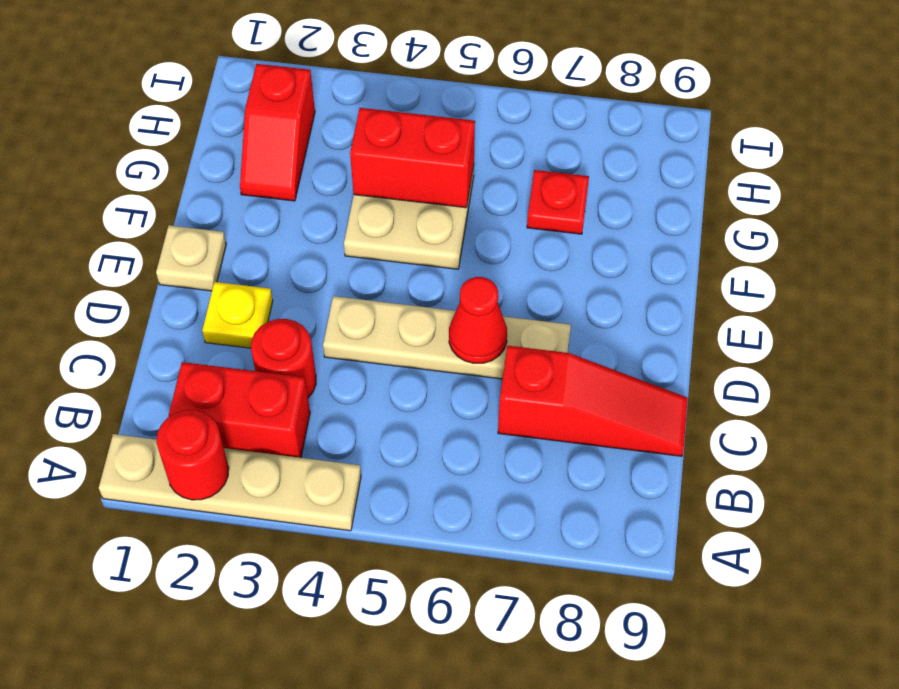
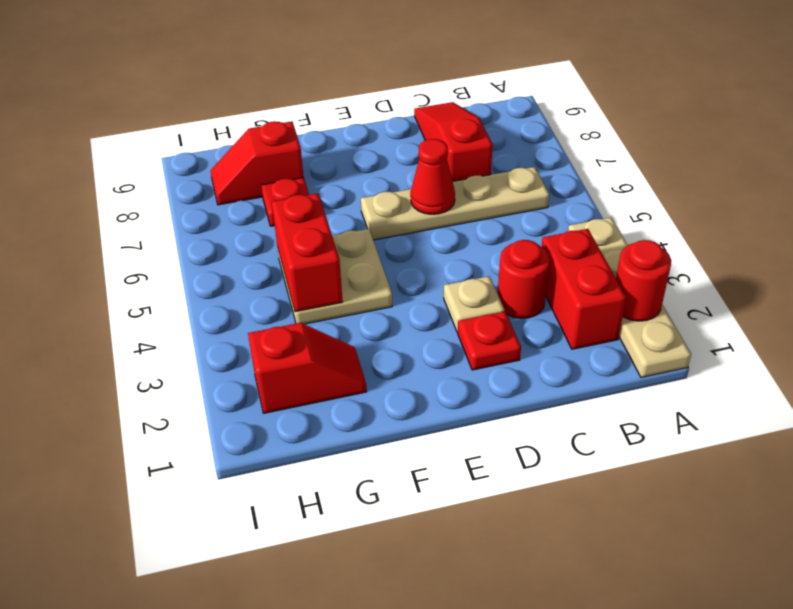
yellow plate D2 level 1 -> red plate D2 level 1
tan plate D4:D7 level 1 -> tan plate B6:E6 level 1
tan plate E1 level 1 -> tan plate D3 level 1
none -> red slope G8:H8 level 1 top G

